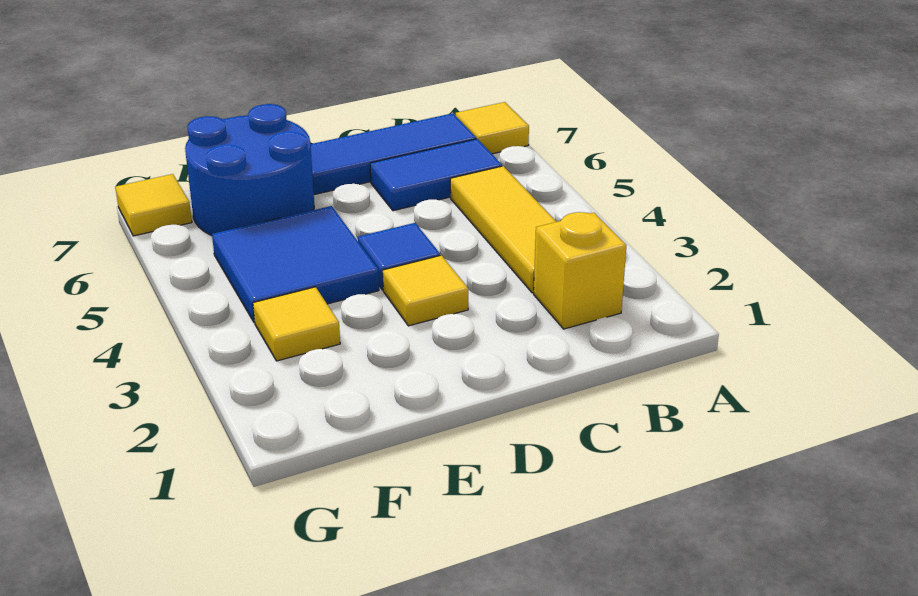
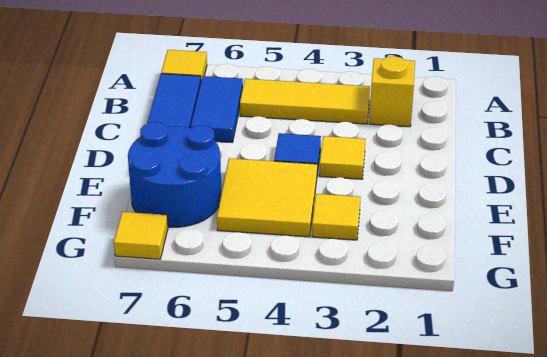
blue tile E4:F5 level 1 -> yellow tile E4:F5 level 1

